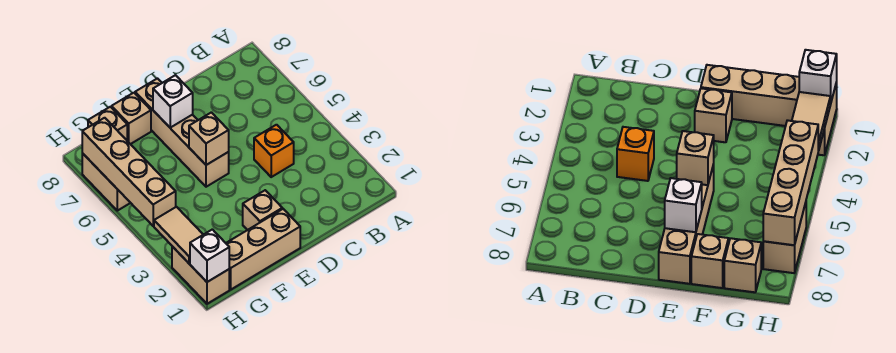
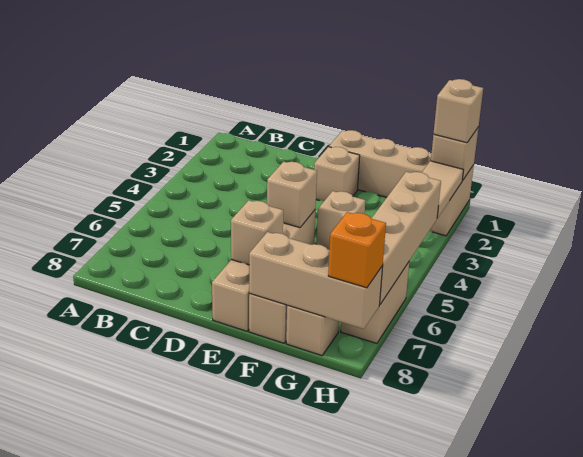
orange brick C4 level 1 -> orange brick H8 level 3
white brick E7 level 2 -> tan brick E7 level 2
none -> tan brick F4 level 1
none -> tan brick F8:H8 level 2
white brick H1 level 2 -> tan brick H1 level 2
none -> tan brick H1 level 3

